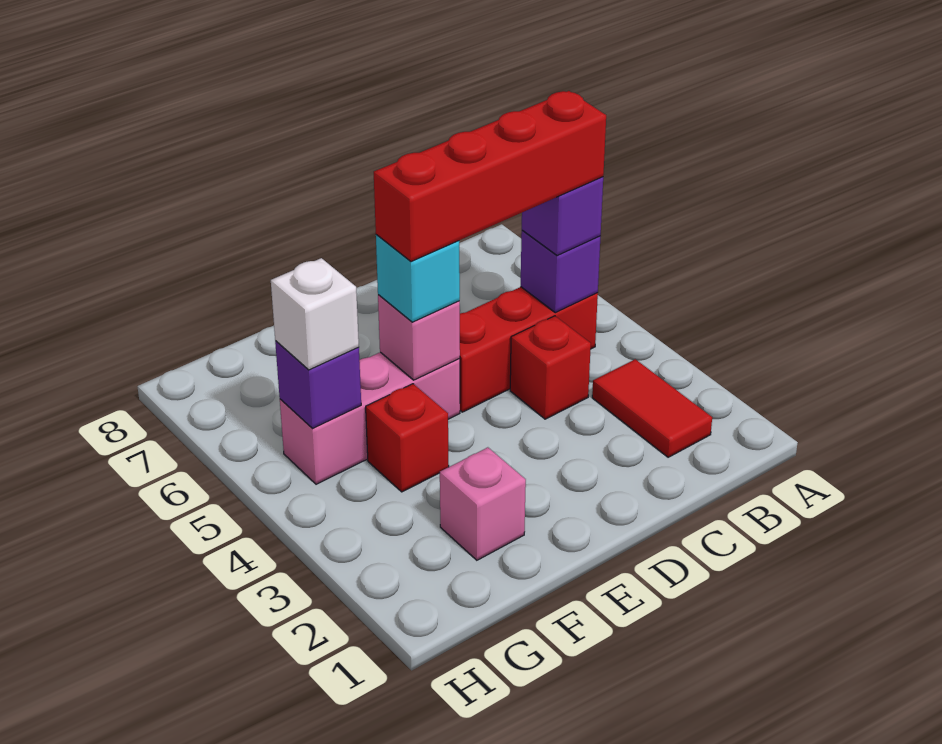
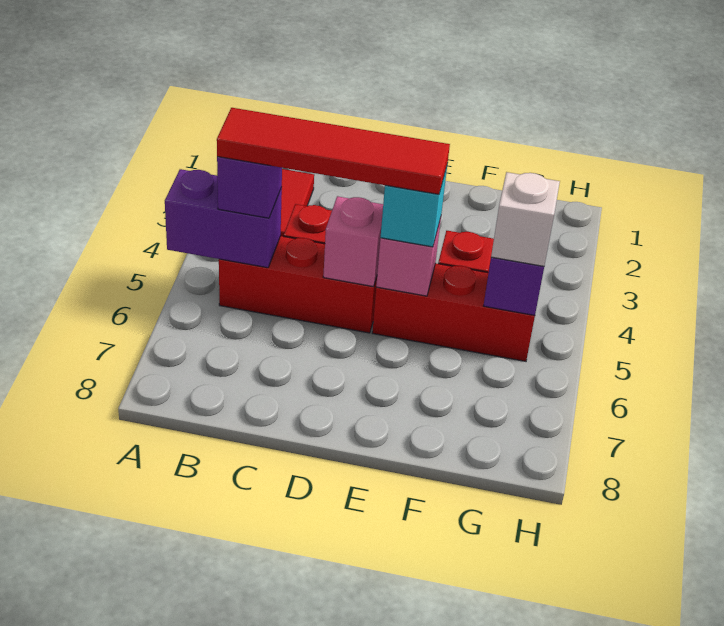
purple brick B5 level 2 -> purple brick A5:B5 level 2
red brick B5:E5 level 4 -> red tile B5:E5 level 4
pink brick E5:G5 level 1 -> red brick E5:G5 level 1
pink brick F2 level 1 -> pink brick D5 level 2

